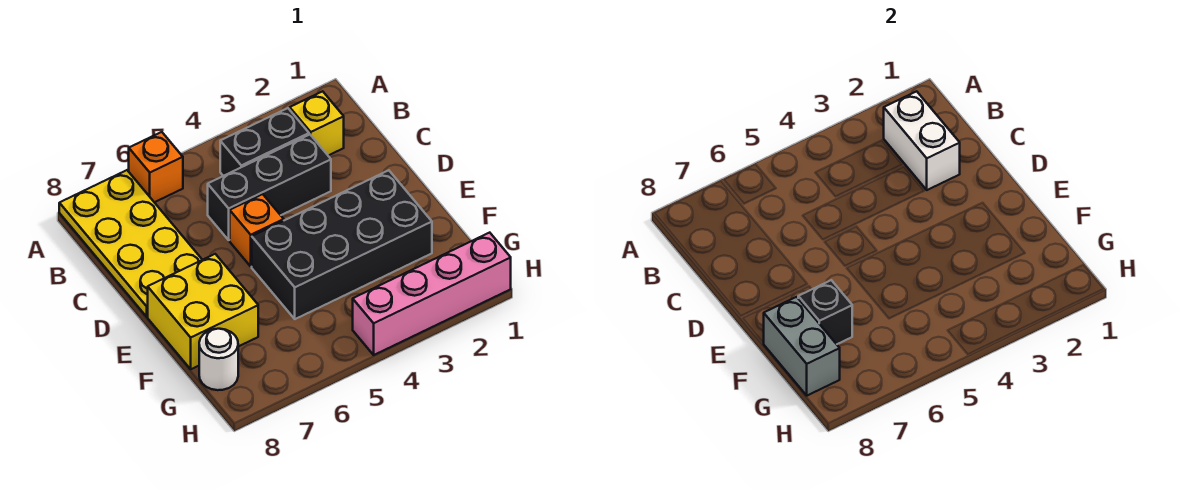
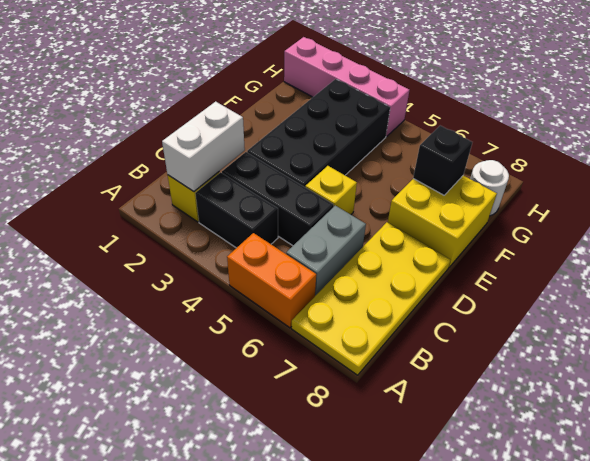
orange brick A6 level 1 -> orange brick A5:A6 level 1
orange brick D5 level 1 -> yellow brick D5 level 1
black brick E2:F5 level 1 -> black brick D3:G4 level 1
grey brick F8:G8 level 2 -> grey brick B6:C6 level 1

